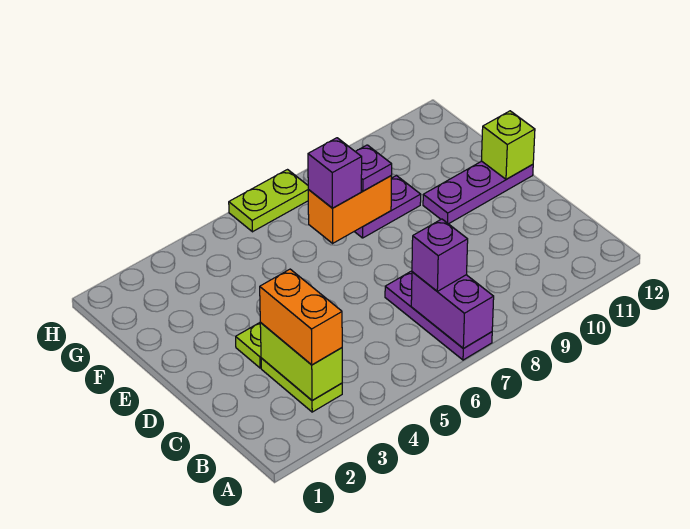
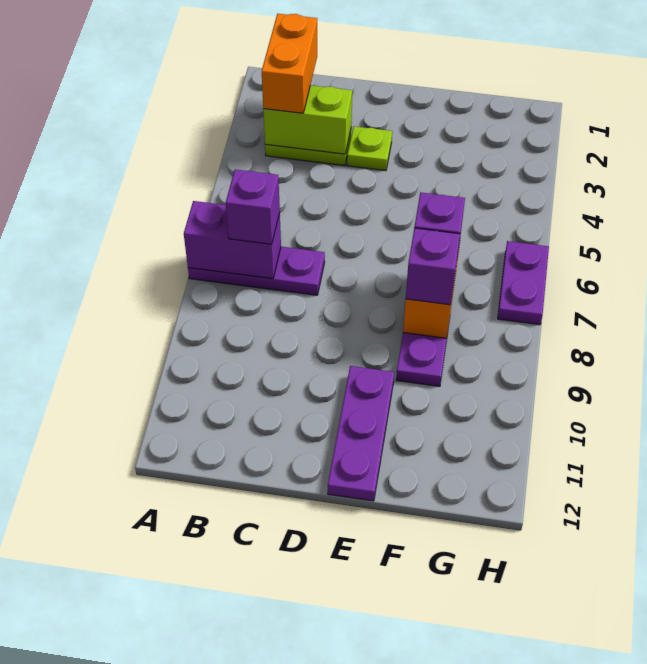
orange brick B3:C3 level 3 -> orange brick B2:B3 level 3
lime brick E12 level 2 -> none
purple plate F8 level 3 -> purple brick F8 level 3
lime plate H6:H7 level 1 -> purple plate H6:H7 level 1

